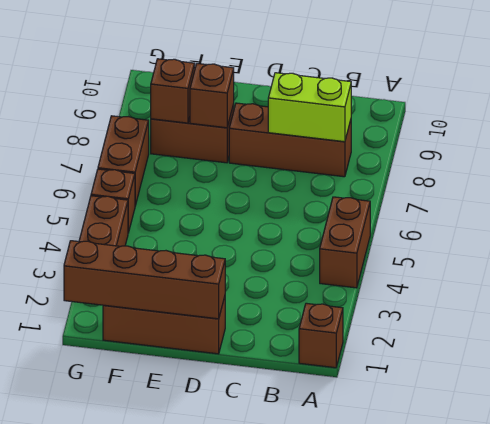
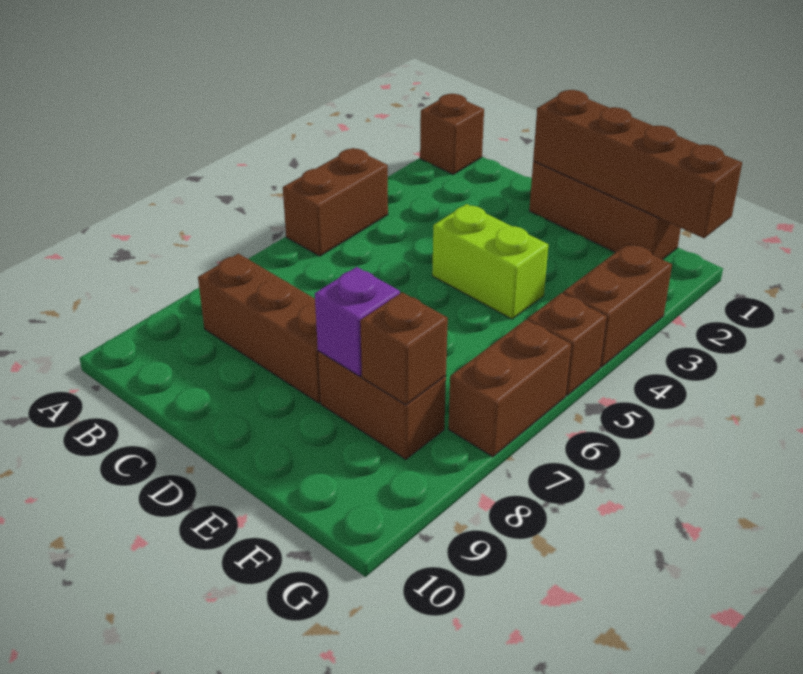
lime brick B8:C8 level 2 -> lime brick D4:E4 level 1
brown brick E8 level 2 -> purple brick E8 level 2

